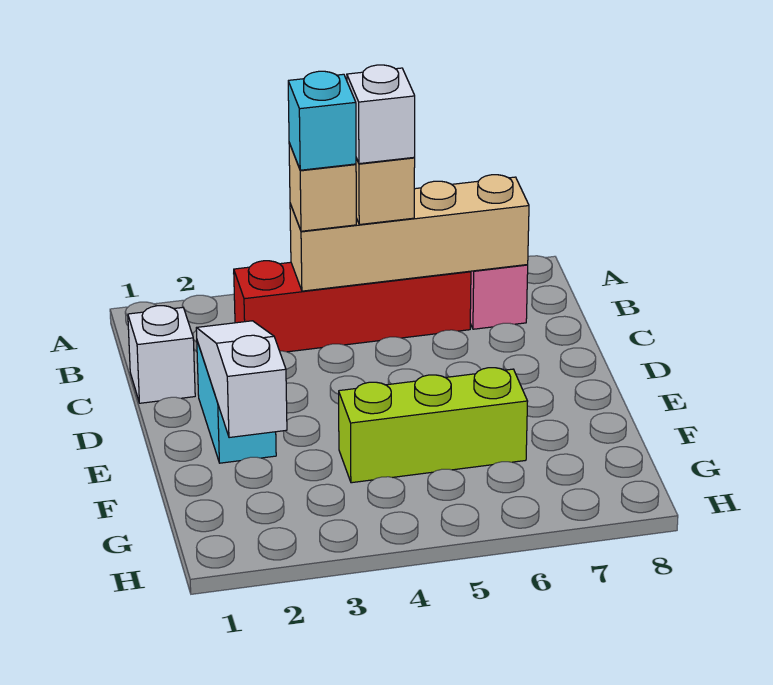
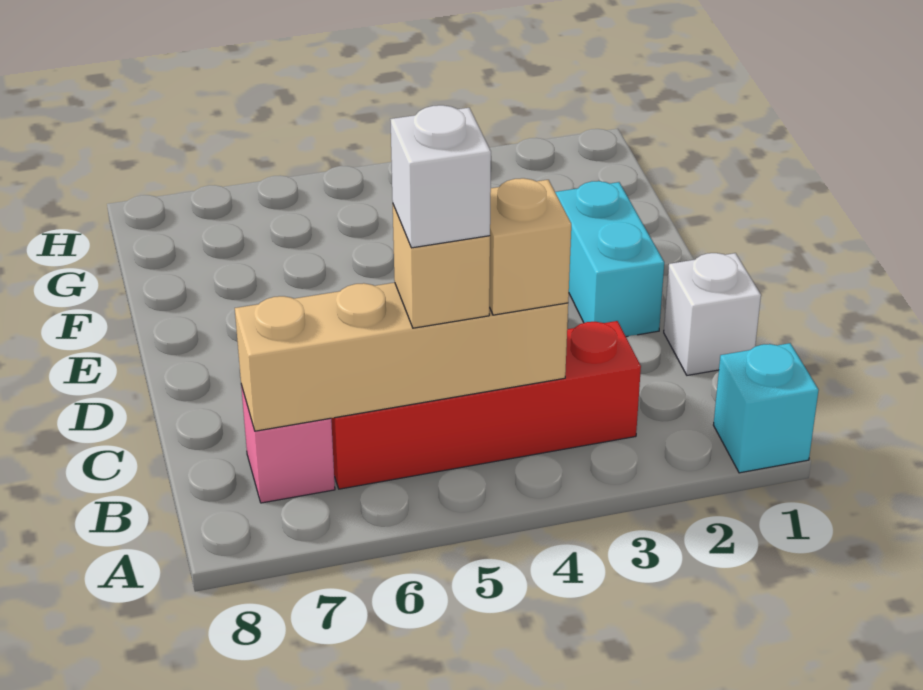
cyan brick B4 level 4 -> cyan brick A1 level 1
white slope D2:F2 level 2 top F -> none
lime brick F4:F6 level 1 -> none

